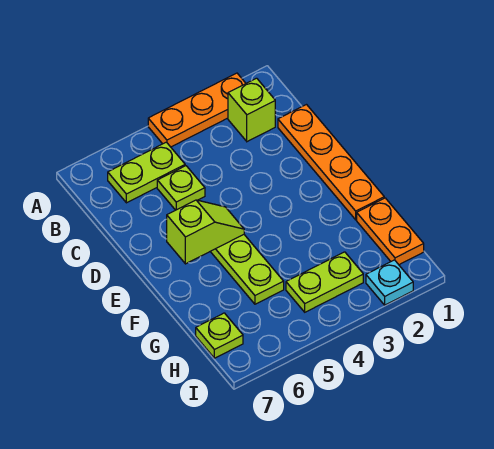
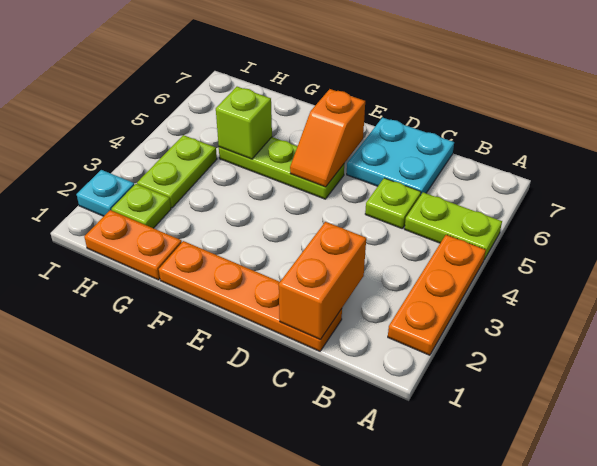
lime brick B2 level 1 -> lime brick G5 level 2
lime plate B5:B6 level 1 -> lime plate A5:B5 level 1
none -> orange brick C1:C2 level 2
none -> cyan plate C6:D7 level 1
lime slope E5:E6 level 2 top 6 -> orange slope E5:E6 level 2 top 6
lime plate H7 level 1 -> lime plate H2 level 1

